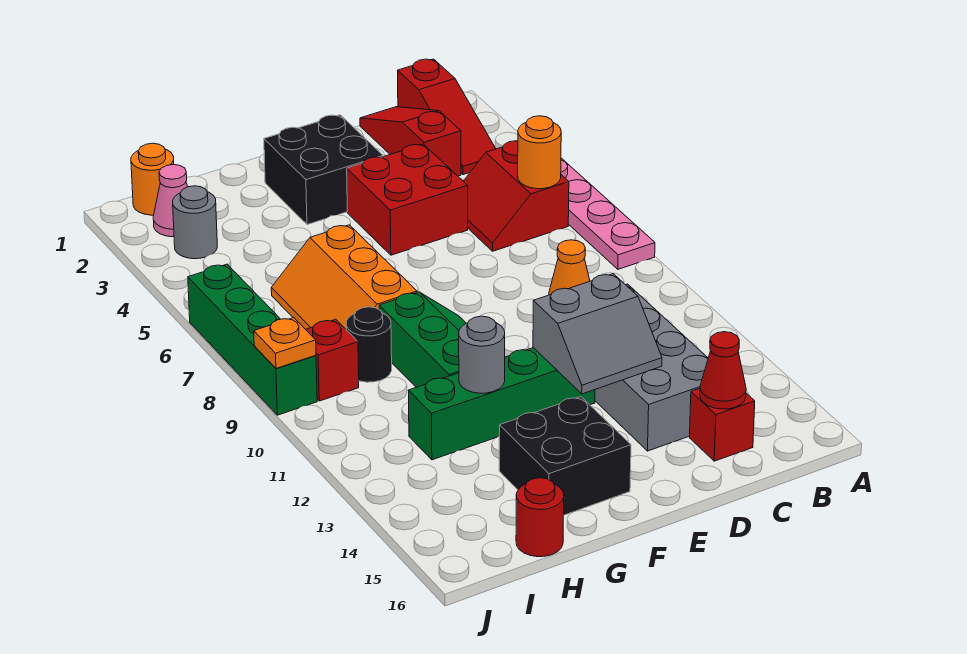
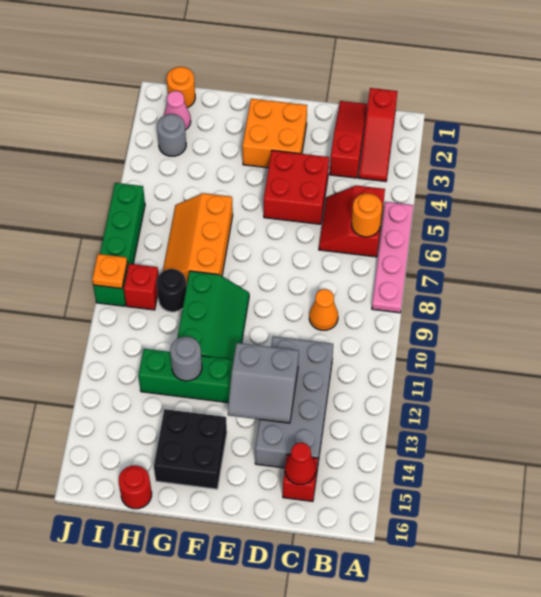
black brick E2:F3 level 1 -> orange brick E2:F3 level 1

